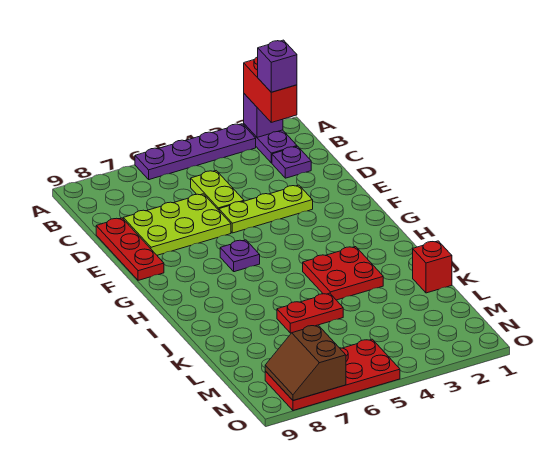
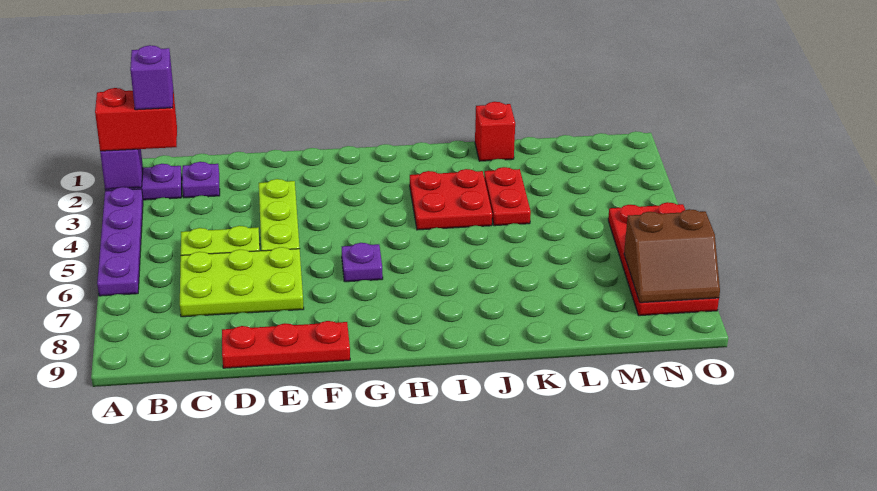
lime plate D6:E8 level 1 -> lime plate C6:E7 level 1
red plate K5:K6 level 1 -> red plate K3:K4 level 1

